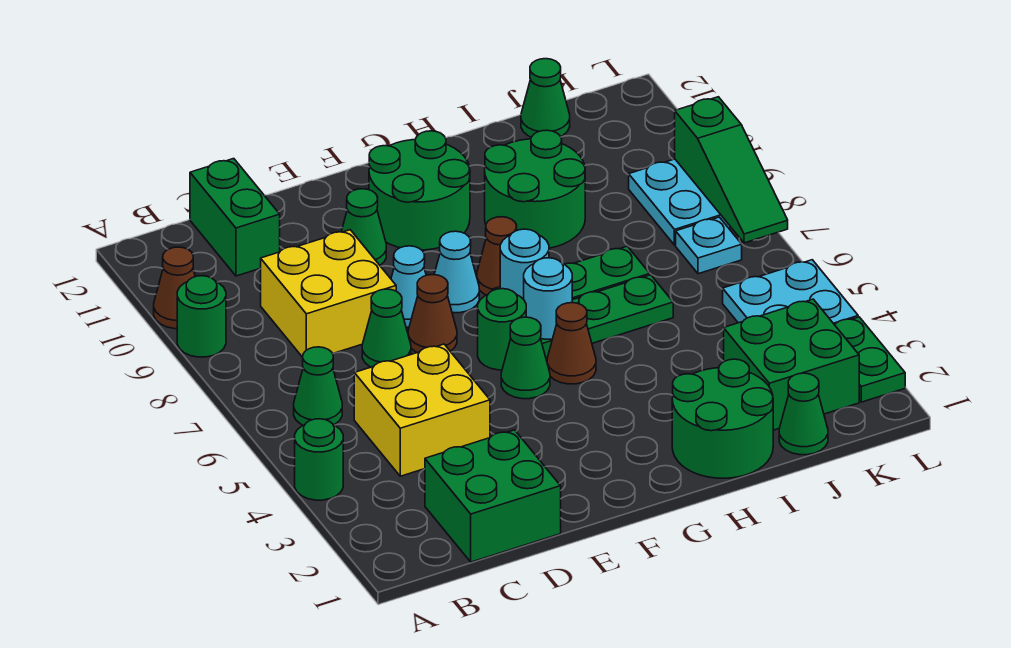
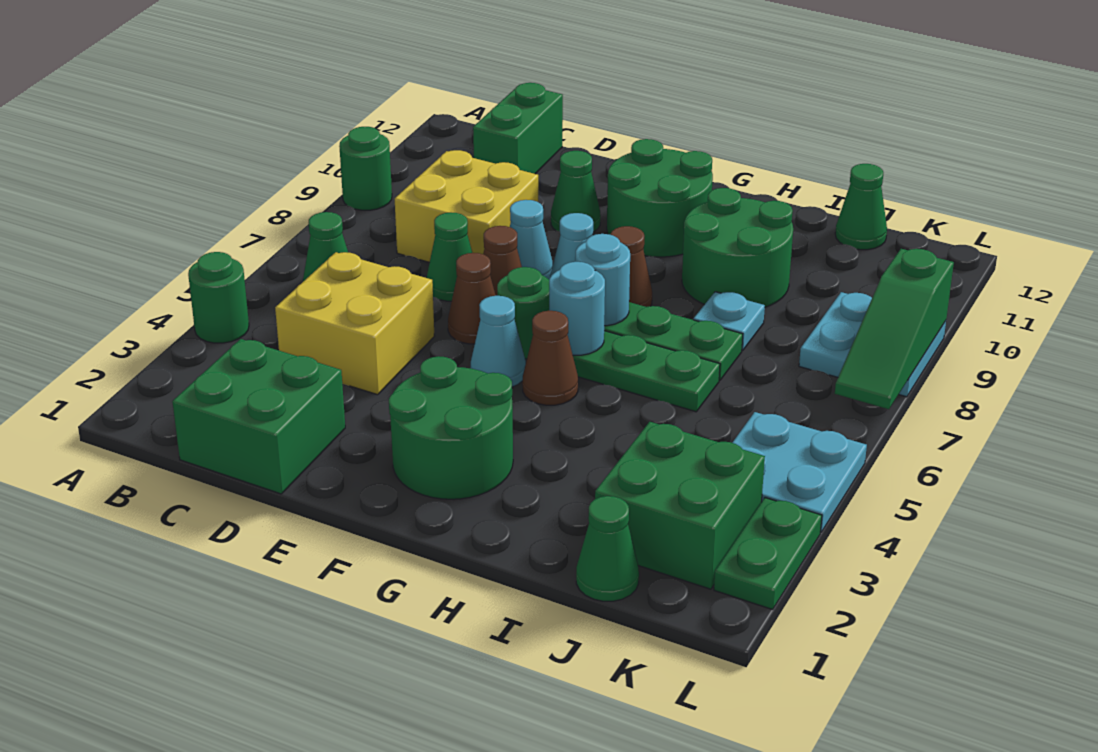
brown cone A10 level 1 -> brown cone E6 level 1
green cone F5 level 1 -> cyan cone F5 level 1
green round brick H1:I2 level 1 -> green round brick F2:G3 level 1
cyan plate K7 level 1 -> cyan plate I8 level 1

